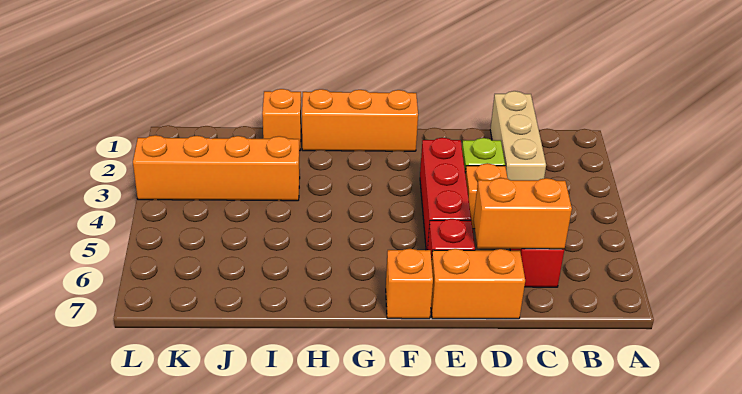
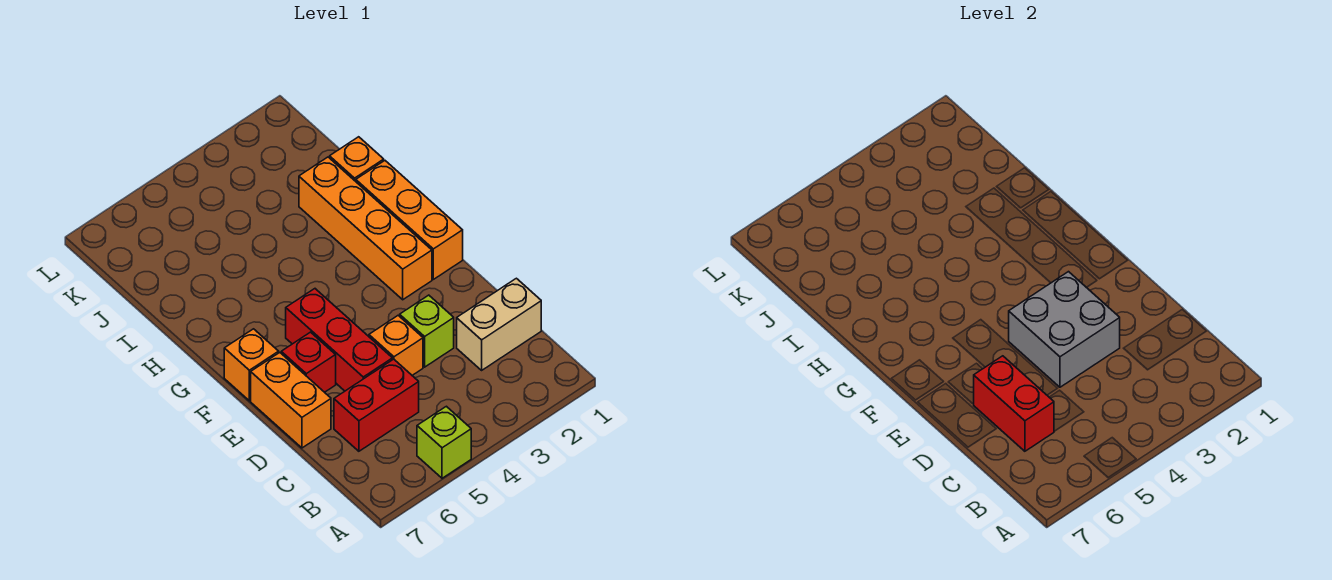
none -> lime brick A5 level 1
tan brick C1:C3 level 1 -> tan brick C1:C2 level 1
orange brick C6:D6 level 2 -> red brick C6:D6 level 2
none -> grey brick D3:E4 level 2
red brick E3:E5 level 1 -> red brick D5:F5 level 1
orange brick I3:L3 level 1 -> orange brick F2:I2 level 1

